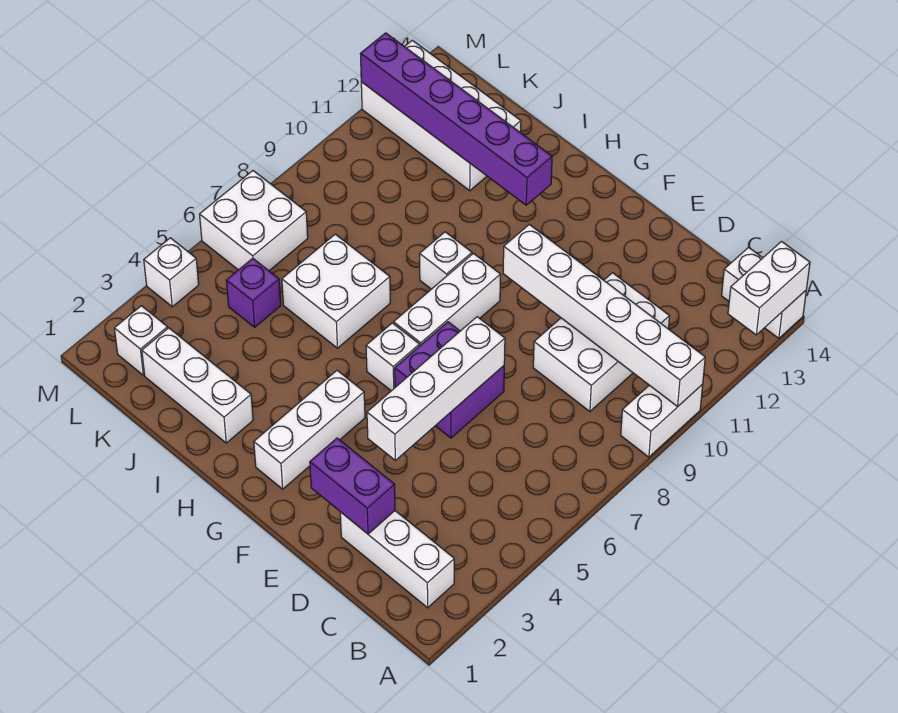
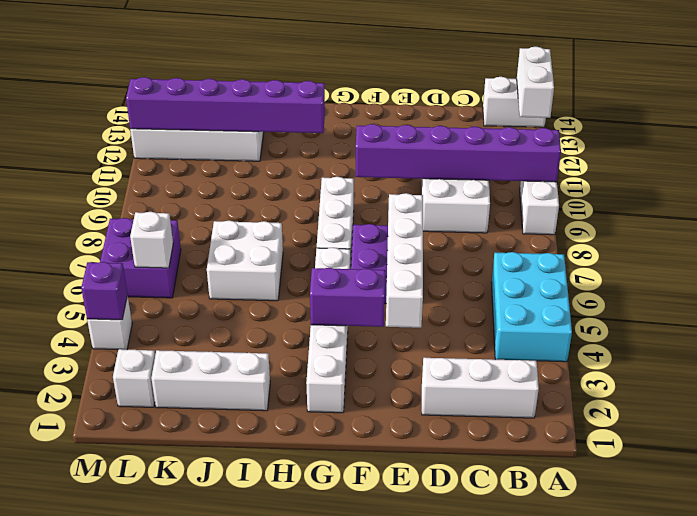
none -> cyan brick A4:B6 level 1
white brick A10:F10 level 2 -> purple brick A10:F10 level 2
purple brick D2:E2 level 2 -> purple brick F4:G4 level 2
white brick H9 level 1 -> white brick L6 level 2
purple brick K5 level 1 -> purple brick M4 level 2
white brick L6:M7 level 1 -> purple brick L6:M7 level 1

